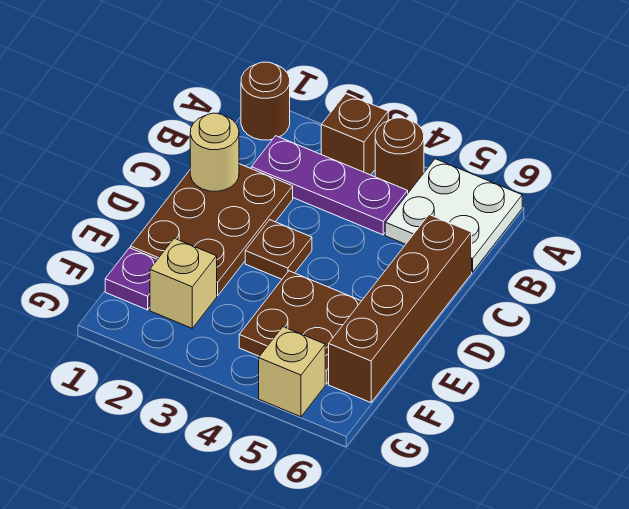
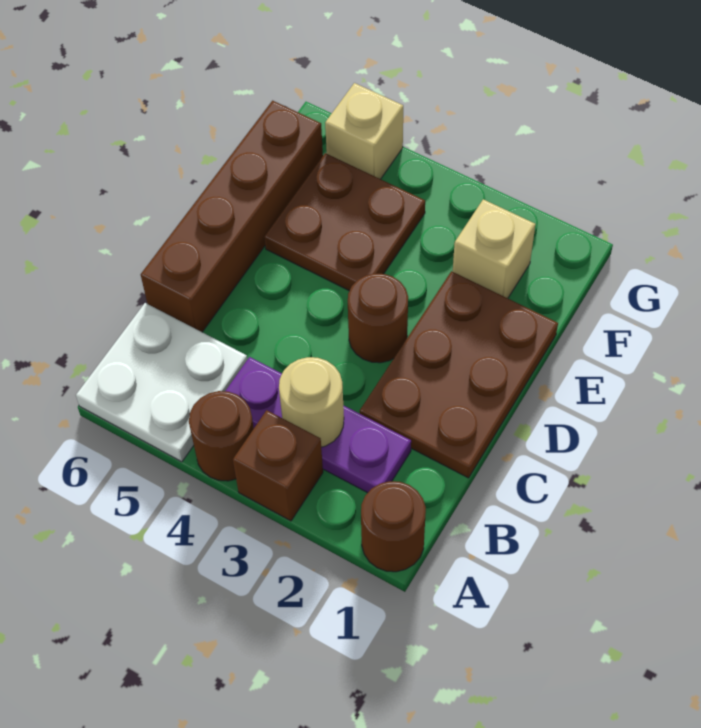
tan round brick C1 level 2 -> tan round brick B3 level 2
brown plate D3 level 1 -> brown round brick D3 level 1
purple plate F1 level 1 -> none

